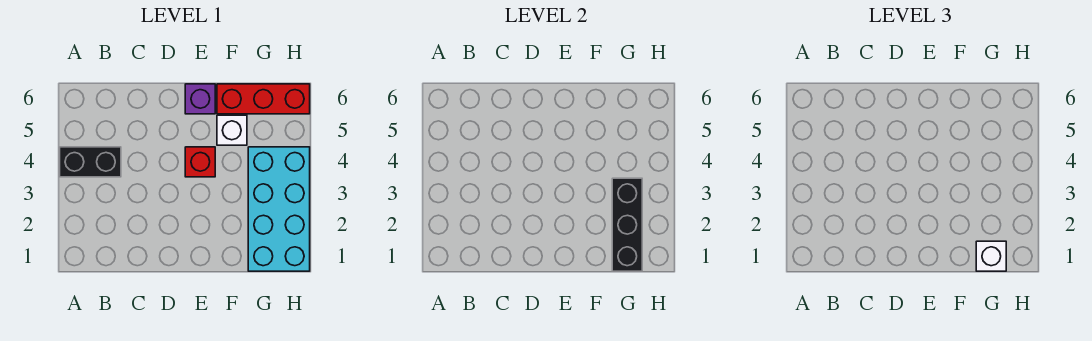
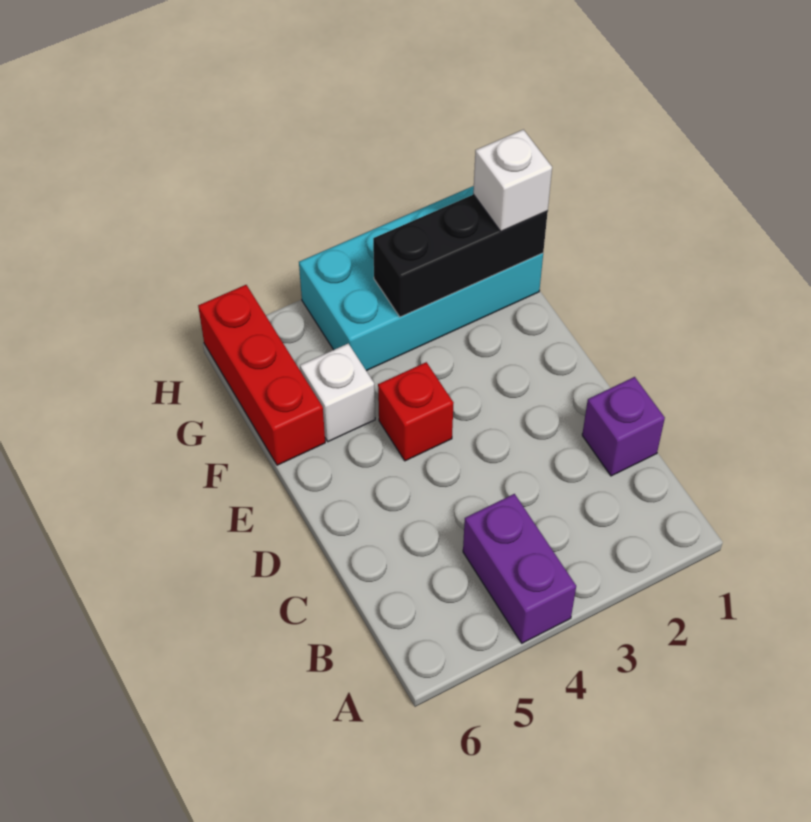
black brick A4:B4 level 1 -> purple brick A4:B4 level 1
purple brick E6 level 1 -> purple brick C1 level 1

